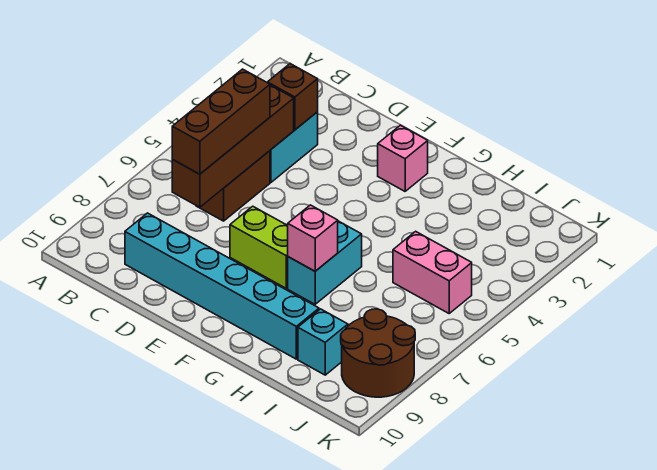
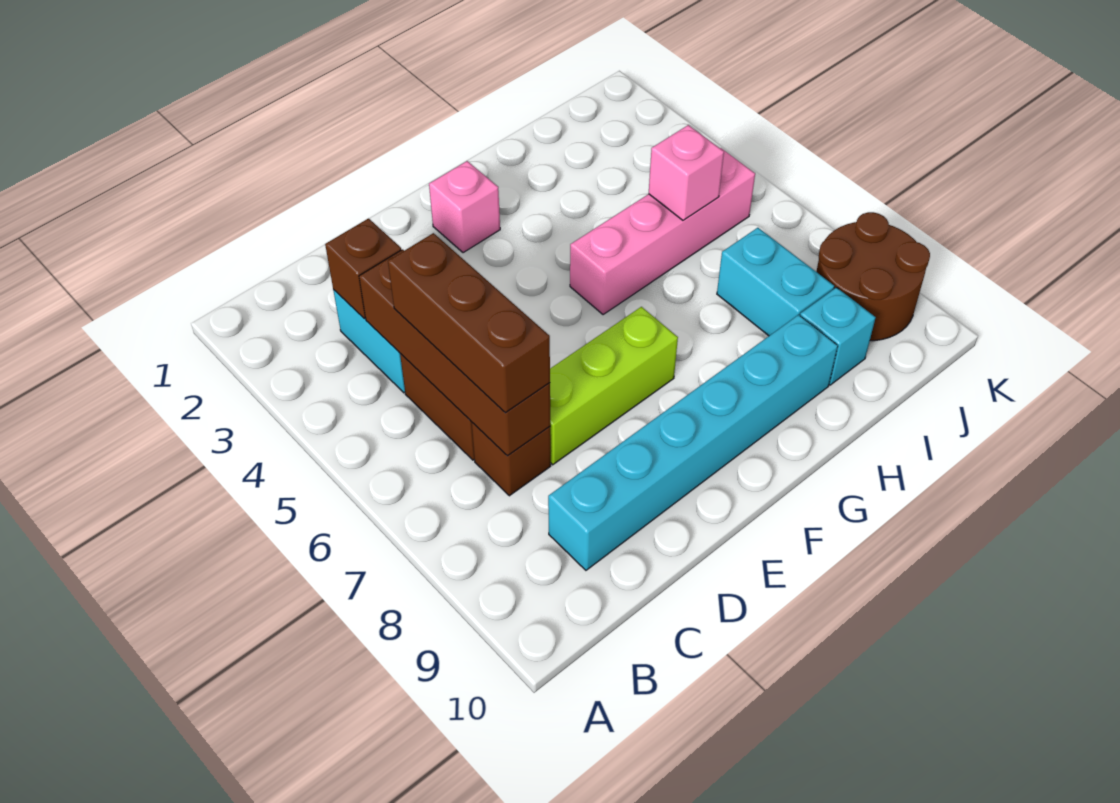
none -> brown brick C7 level 1
lime brick E7:F7 level 1 -> lime brick D7:F7 level 1
cyan brick G6:G7 level 1 -> cyan brick I7:I8 level 1
pink brick G7 level 2 -> pink brick I5 level 2
pink brick I5:J5 level 1 -> pink brick G5:J5 level 1

